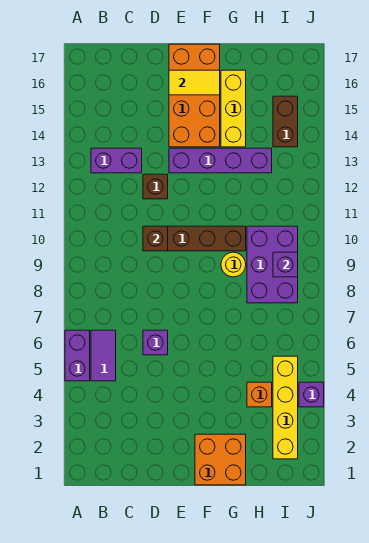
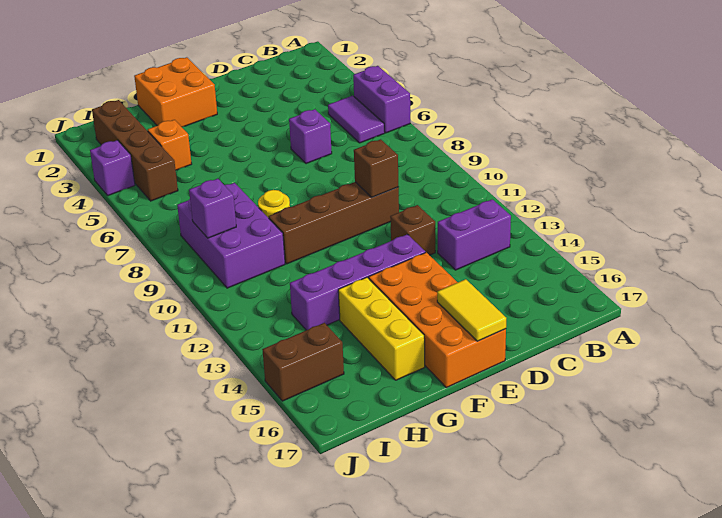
yellow tile E16:F16 level 2 -> yellow tile E16:E17 level 2
yellow brick I2:I5 level 1 -> brown brick I2:I5 level 1
brown brick I14:I15 level 1 -> brown brick I15:J15 level 1

